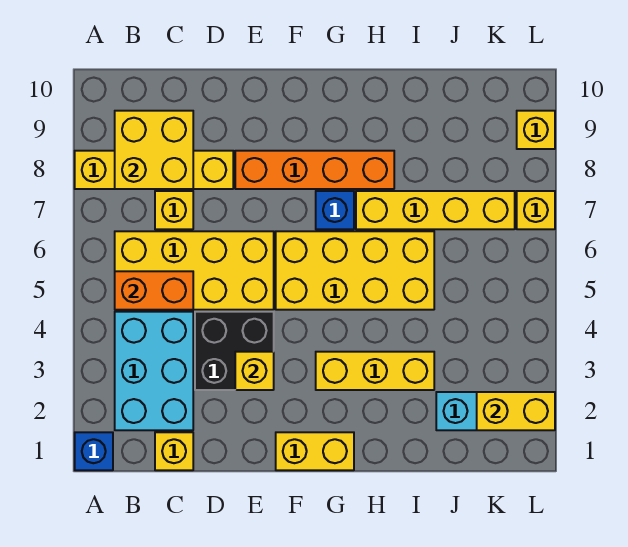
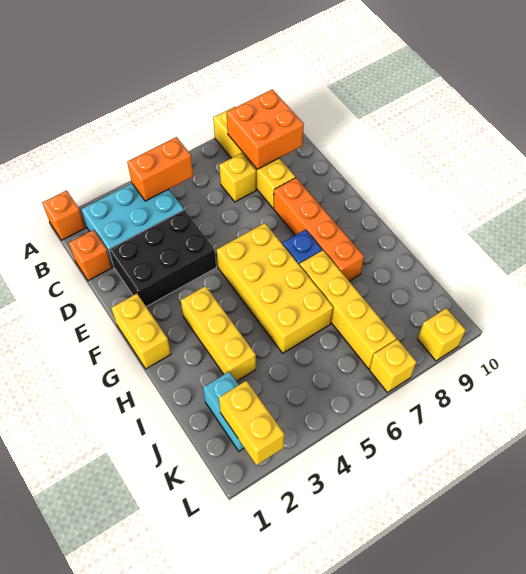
blue brick A1 level 1 -> orange brick A1 level 1
yellow brick B5:E6 level 1 -> none
orange brick B5:C5 level 2 -> orange brick B4:B5 level 2
yellow brick B8:C9 level 2 -> orange brick B8:C9 level 2
yellow brick C1 level 1 -> orange brick C1 level 1
black brick D3:E4 level 1 -> black brick D2:E4 level 1
yellow brick E3 level 2 -> none

